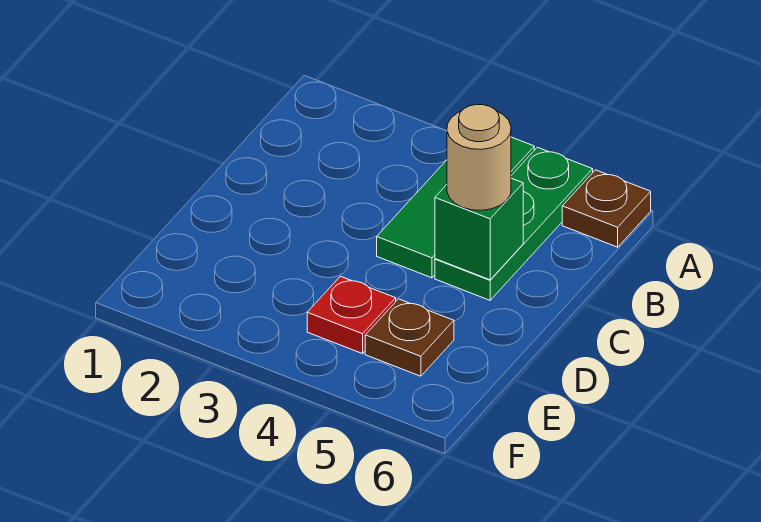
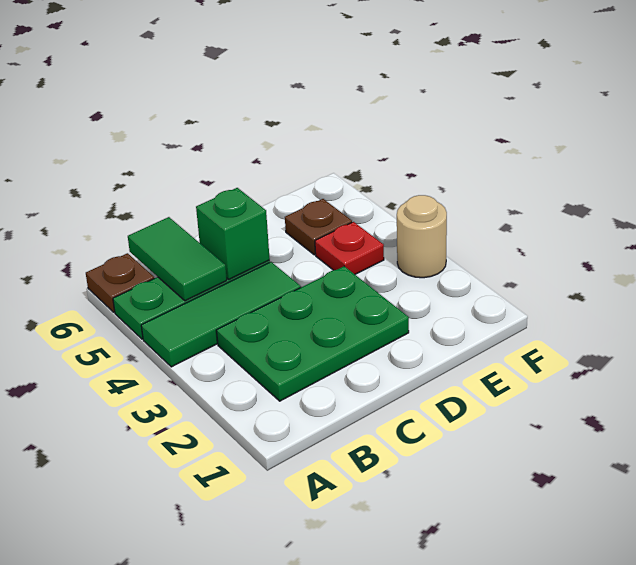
none -> green plate B2:D3 level 1
none -> green tile B5:B6 level 2
tan round brick C5 level 3 -> tan round brick F3 level 1

